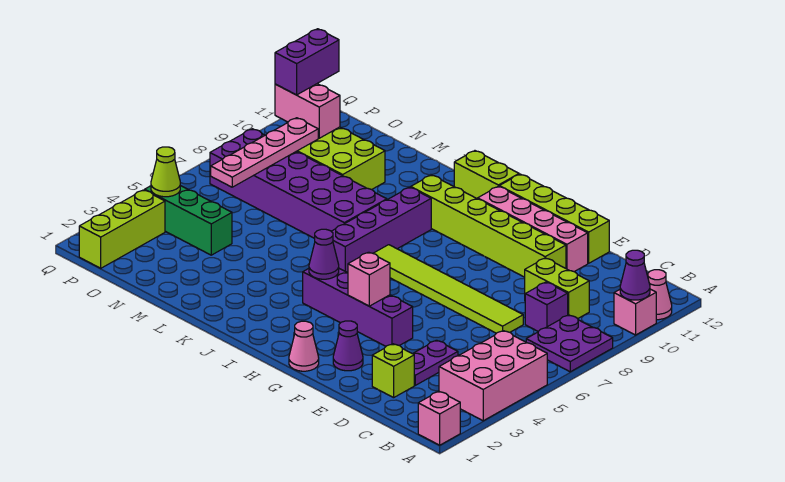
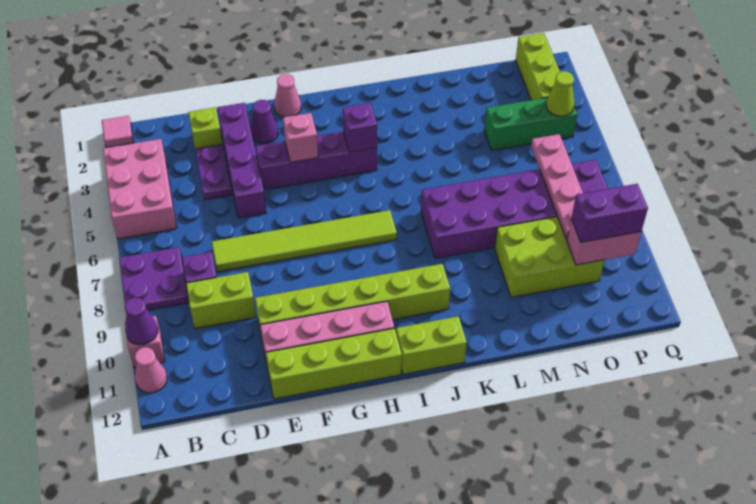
pink brick A1 level 1 -> pink tile A1 level 1
purple cone I4 level 2 -> purple brick I4 level 2
purple brick J6:J9 level 1 -> purple brick E2:E5 level 1
purple brick P10:P11 level 3 -> purple brick O10:P10 level 3

